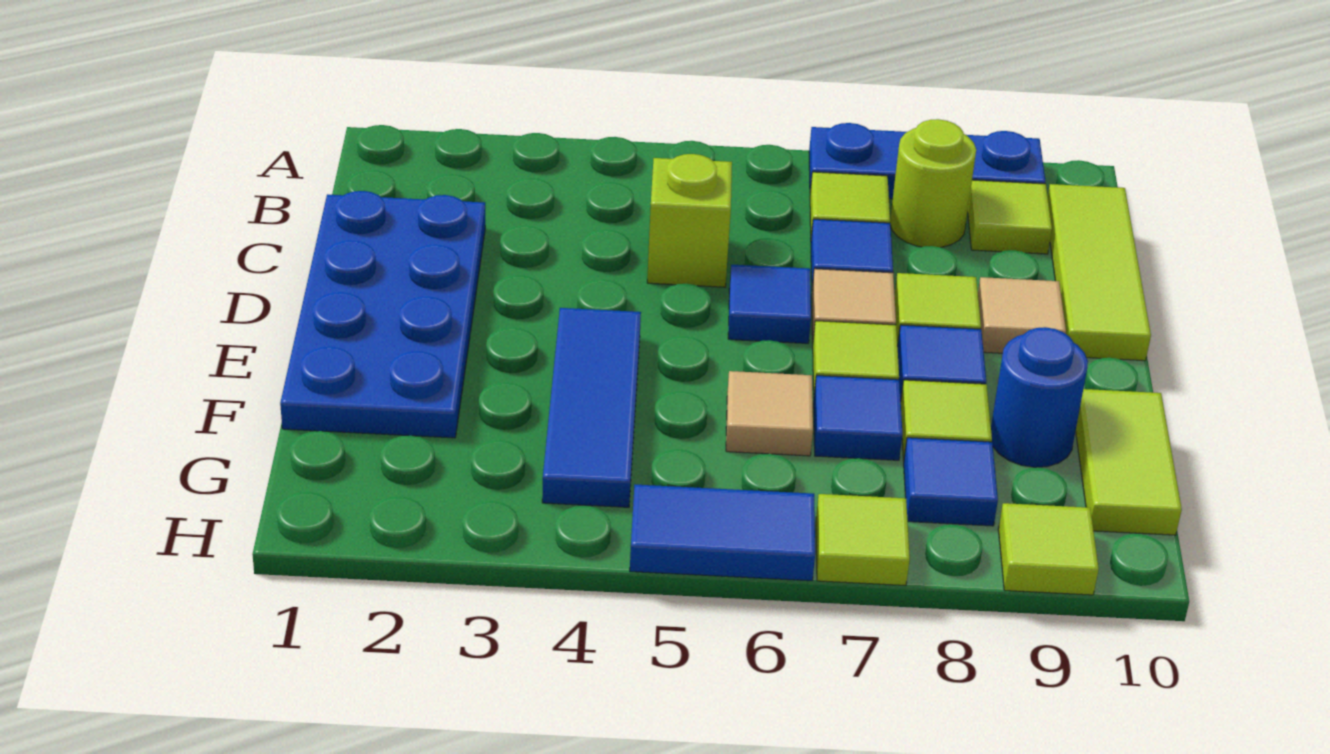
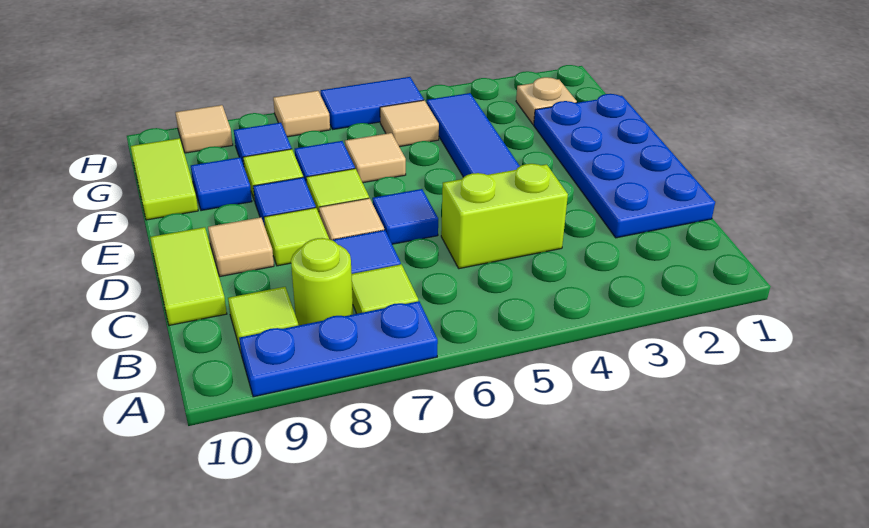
lime tile B10:D10 level 1 -> lime tile C10:D10 level 1
lime brick C5 level 1 -> lime brick C4:C5 level 1
blue round brick F9 level 1 -> blue tile F9 level 1
none -> tan plate G2 level 1
none -> tan tile G5 level 1
lime tile H7 level 1 -> tan tile H7 level 1
lime tile H9 level 1 -> tan tile H9 level 1

